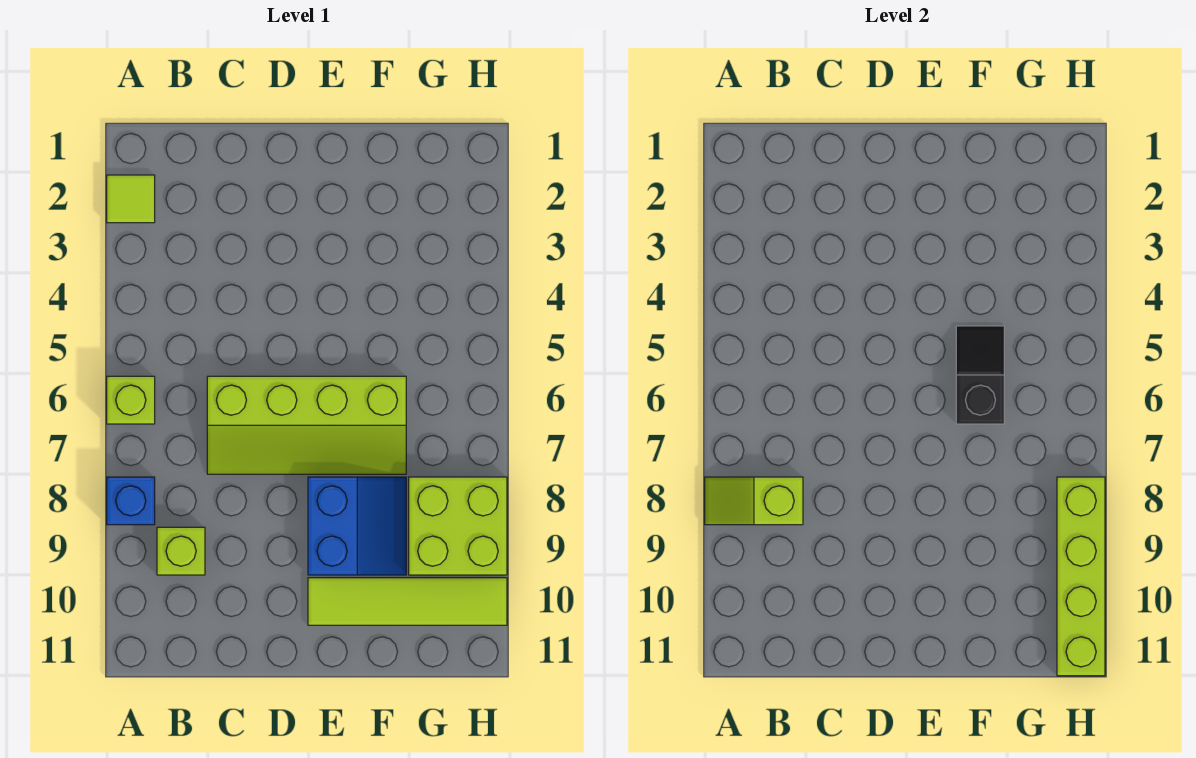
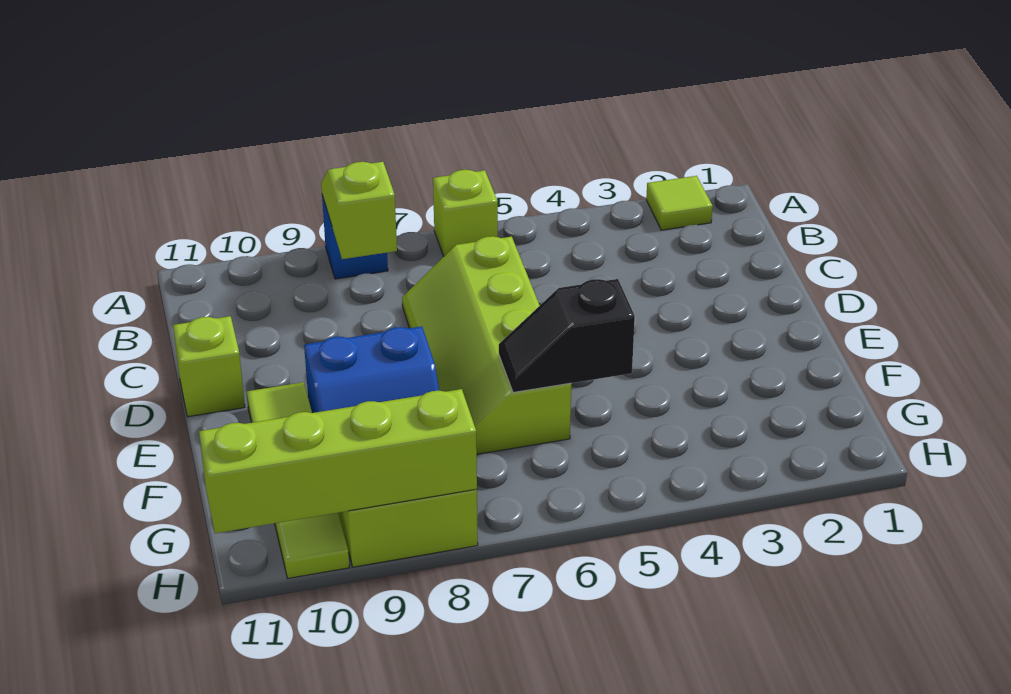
lime brick B9 level 1 -> lime brick D11 level 1
black slope F5:F6 level 2 top 6 -> black slope F5:F6 level 2 top 5

